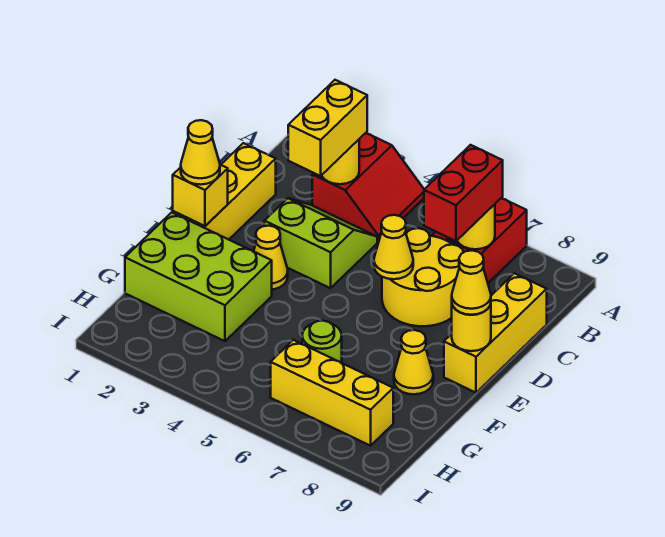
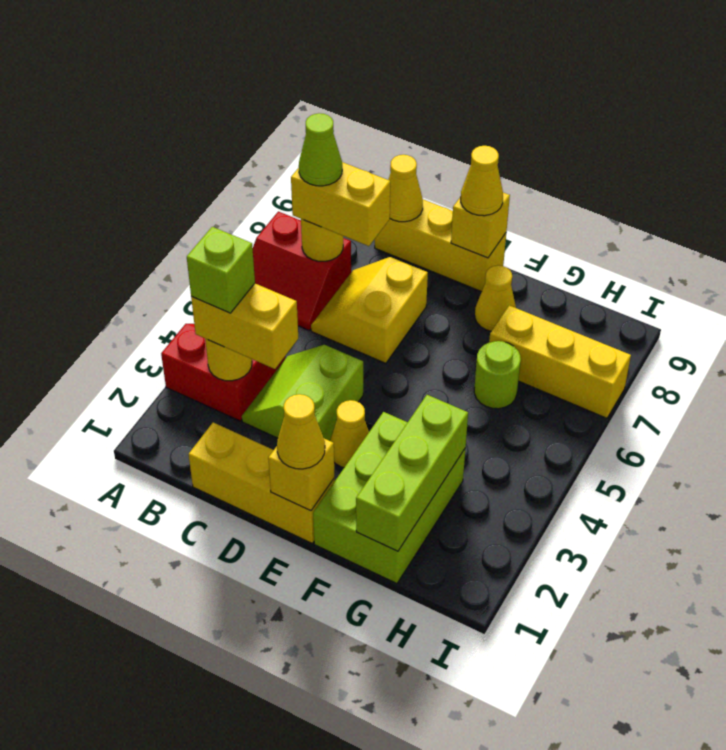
none -> lime brick B3 level 4
red brick B7:C7 level 3 -> yellow brick B7:C7 level 3
none -> lime cone B7 level 4
yellow round brick C6:D7 level 1 -> yellow slope C6:D7 level 1 top D
yellow cone D6 level 2 -> yellow cone C9 level 2
yellow round brick E9 level 2 -> yellow brick E9 level 2
none -> lime brick G1:G3 level 2
yellow brick H6:H8 level 1 -> yellow brick G7:I7 level 1

